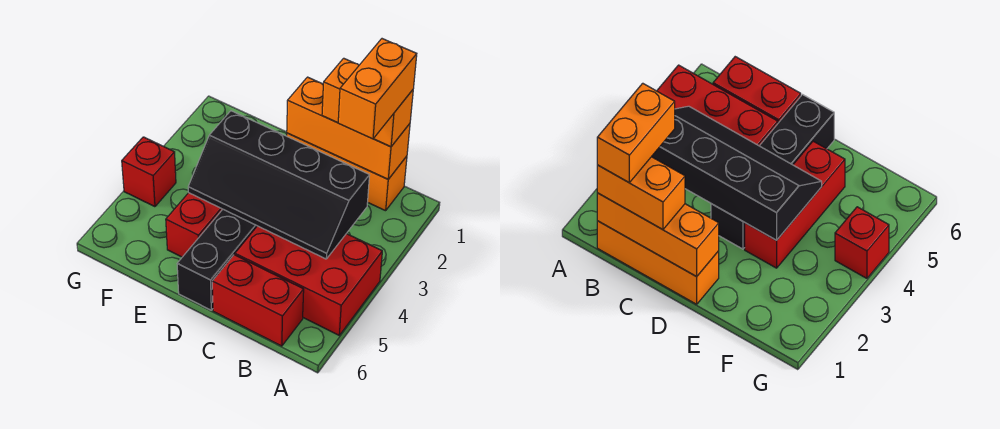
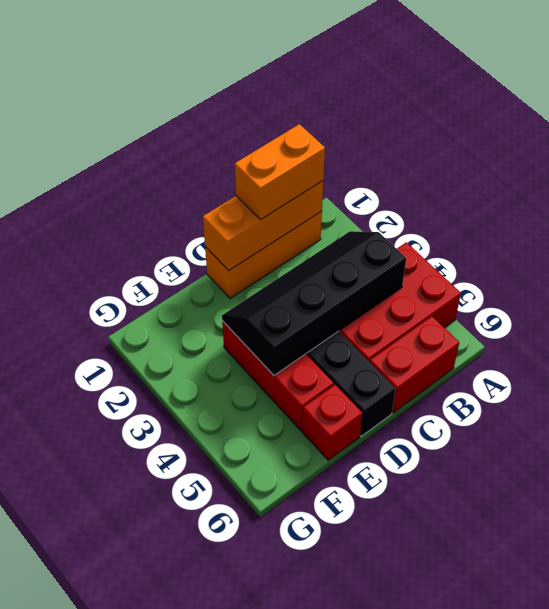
orange brick B1:B2 level 4 -> none
black slope B3:E4 level 2 top 3 -> black slope B3:E4 level 2 top 4
red brick G4 level 1 -> red brick E6 level 1

